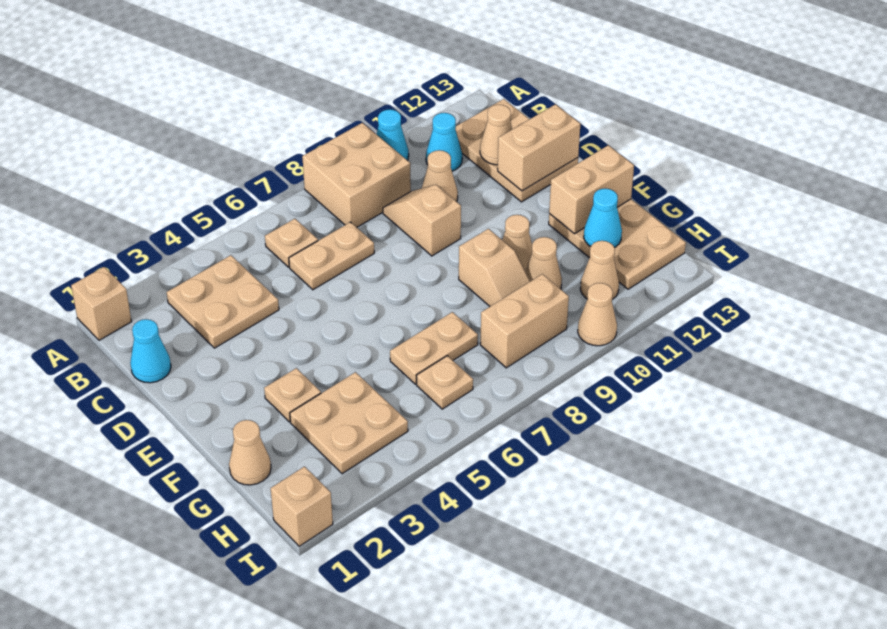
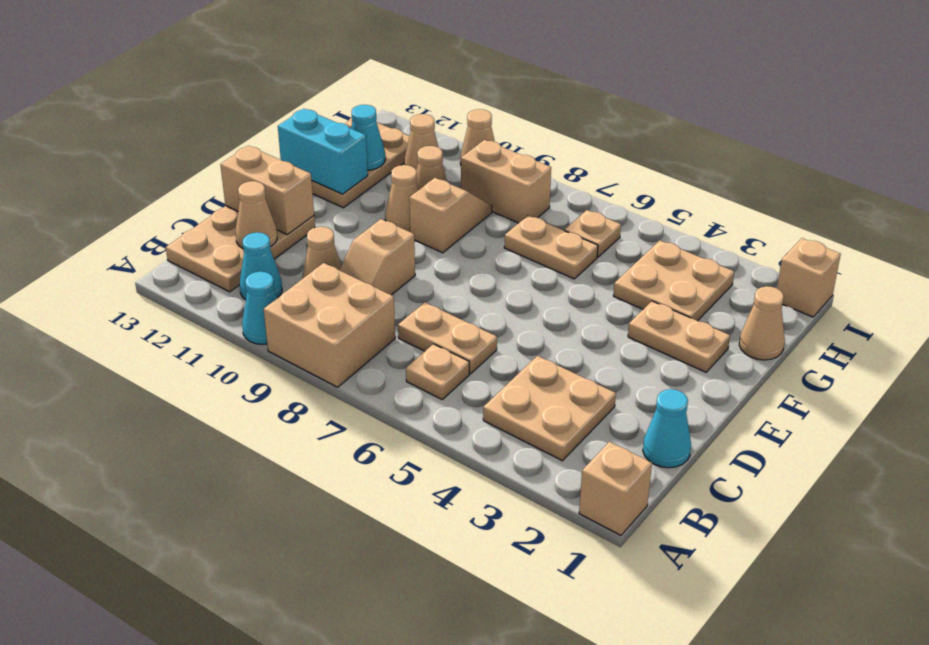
tan plate F3 level 1 -> tan plate F2:F3 level 1
tan brick F12:F13 level 2 -> cyan brick F12:F13 level 2

